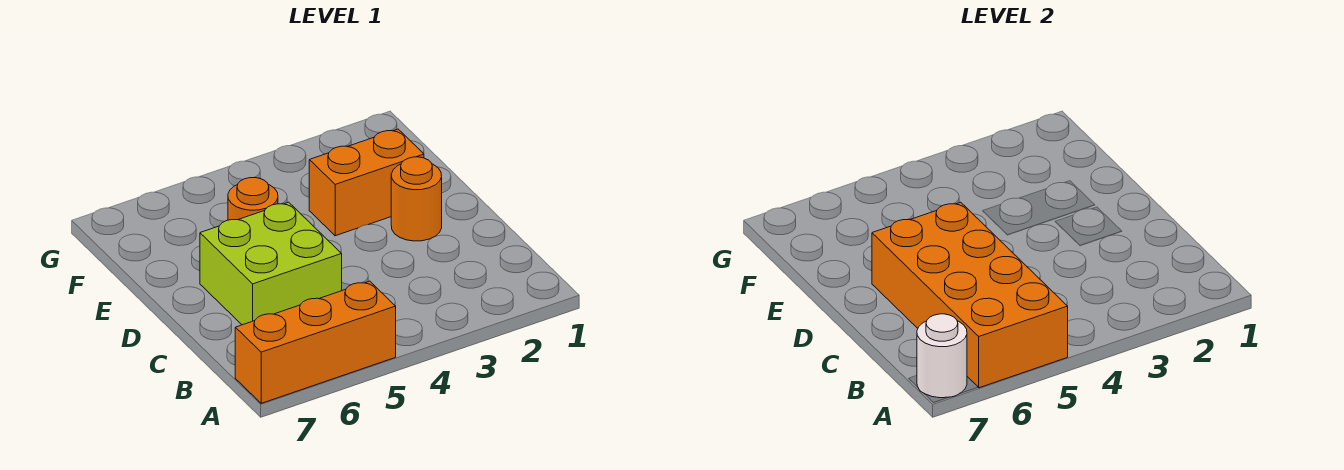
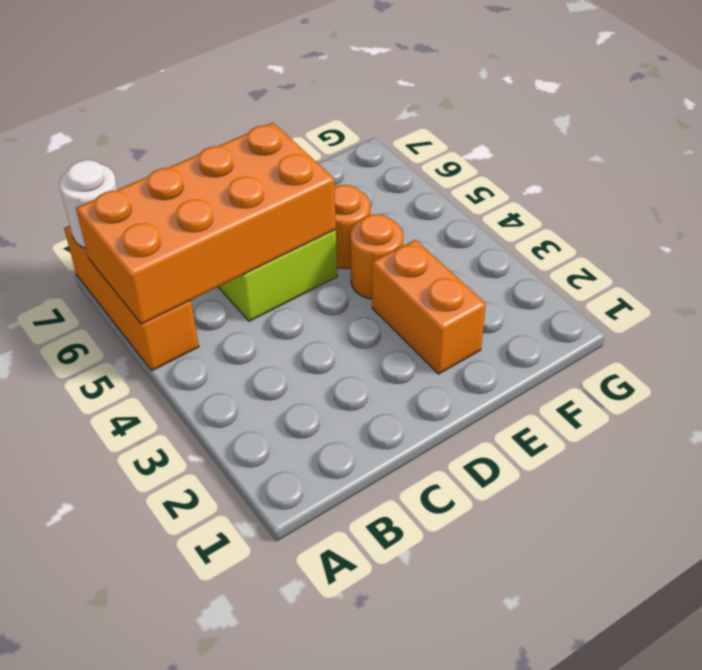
orange round brick D2 level 1 -> orange round brick E4 level 1

